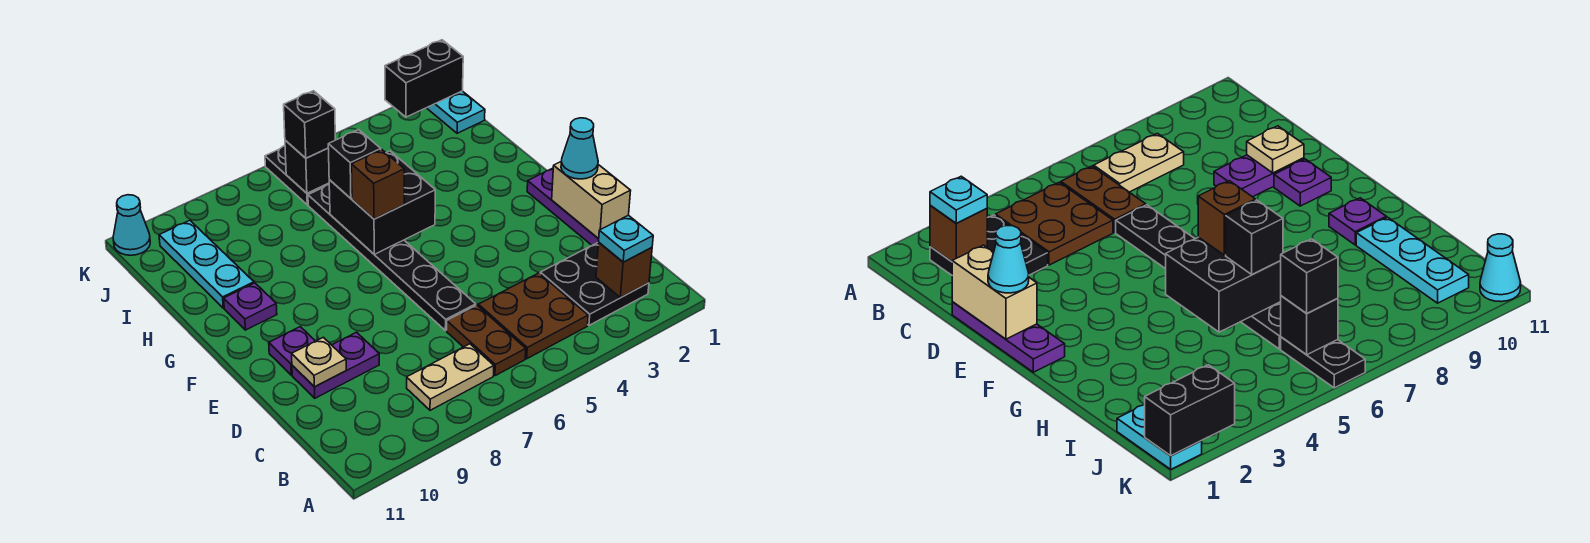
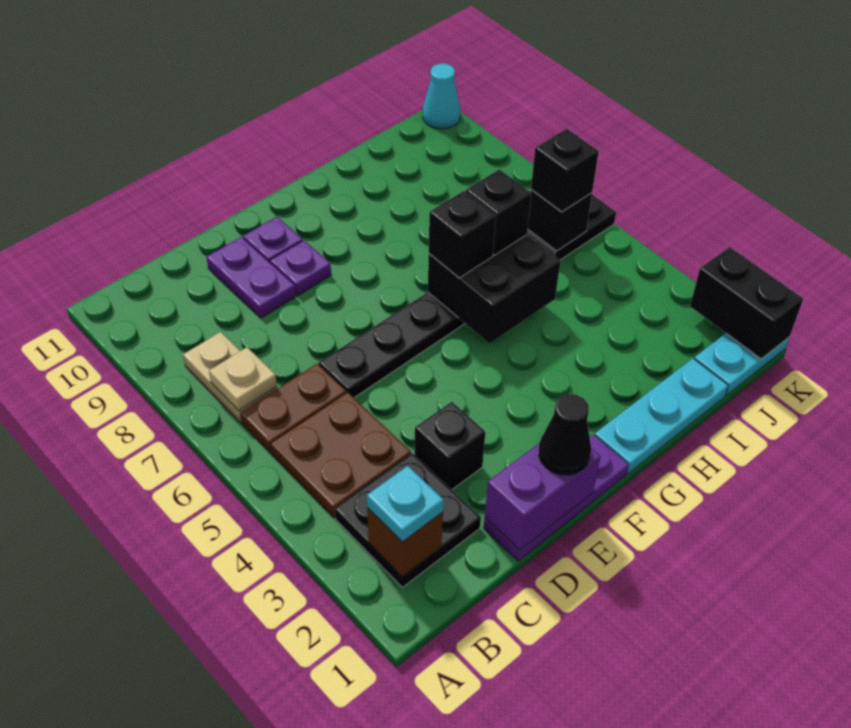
tan brick D1:E1 level 2 -> purple brick D1:E1 level 2
none -> black brick D3 level 1
tan plate D10 level 2 -> tan plate B7 level 2
cyan cone E1 level 3 -> black cone E1 level 3
brown brick G6 level 3 -> black brick G6 level 3
purple plate G10 level 1 -> purple plate E9 level 1
cyan plate H10:J10 level 1 -> cyan plate G1:I1 level 1

